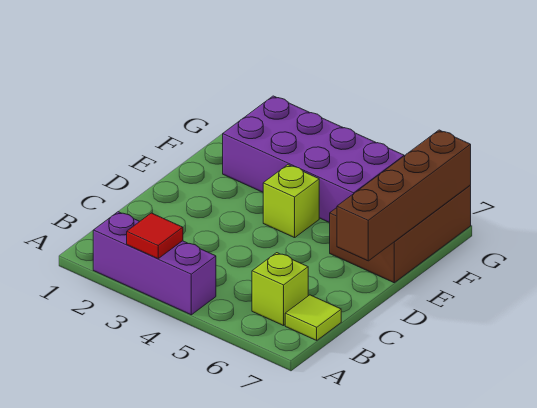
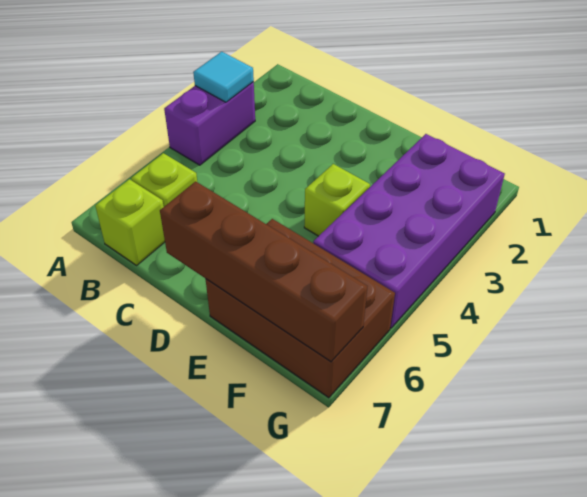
purple brick A2:A4 level 1 -> purple brick A3:A4 level 1
red tile A3 level 2 -> cyan tile A3 level 2
lime tile B7 level 1 -> lime brick B7 level 1

